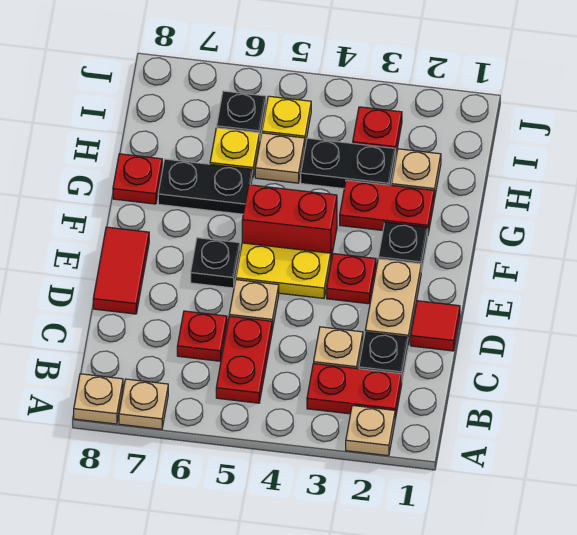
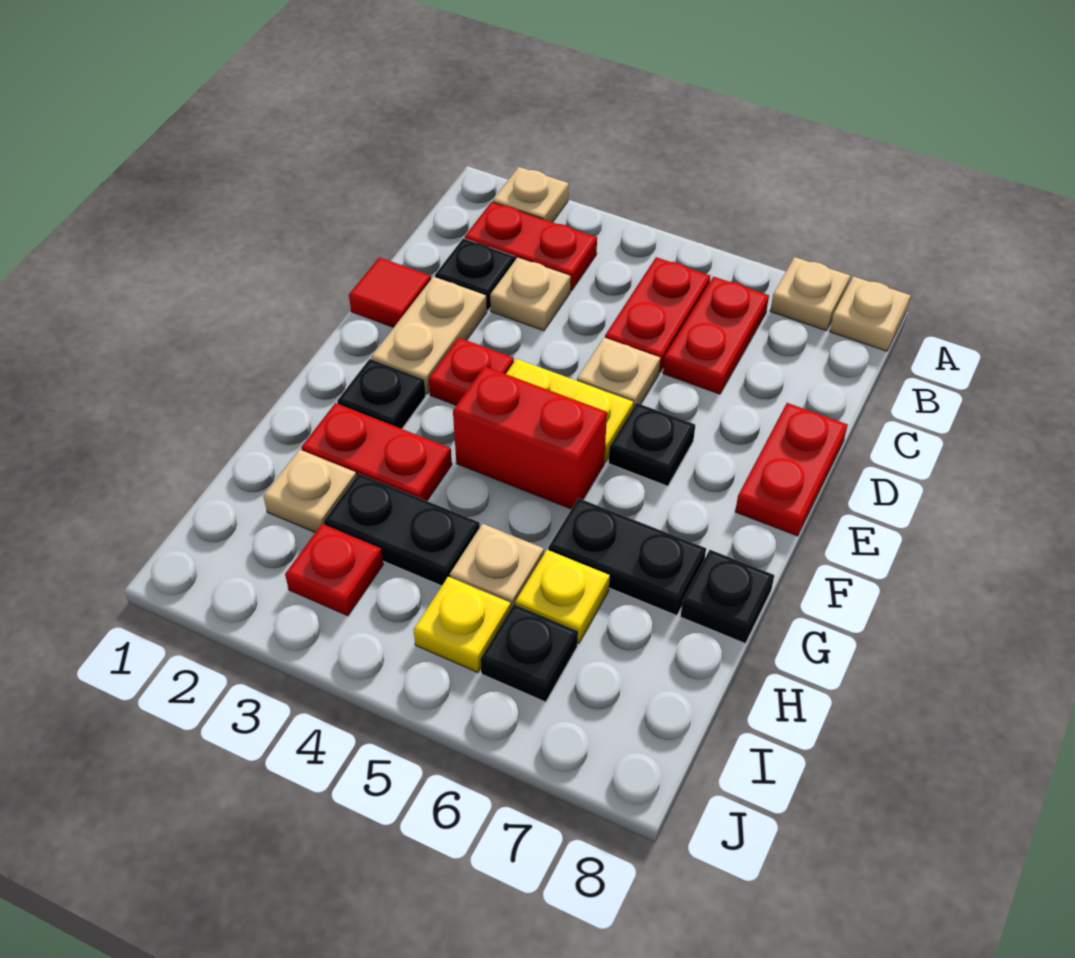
red plate C6 level 1 -> red plate B6:C6 level 1
red tile D8:E8 level 1 -> red plate D8:E8 level 1
red plate G8 level 1 -> black plate G8 level 1

